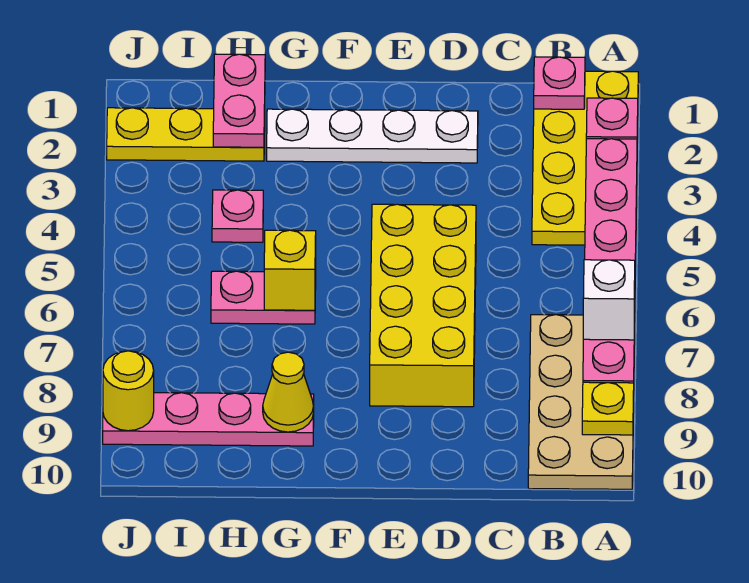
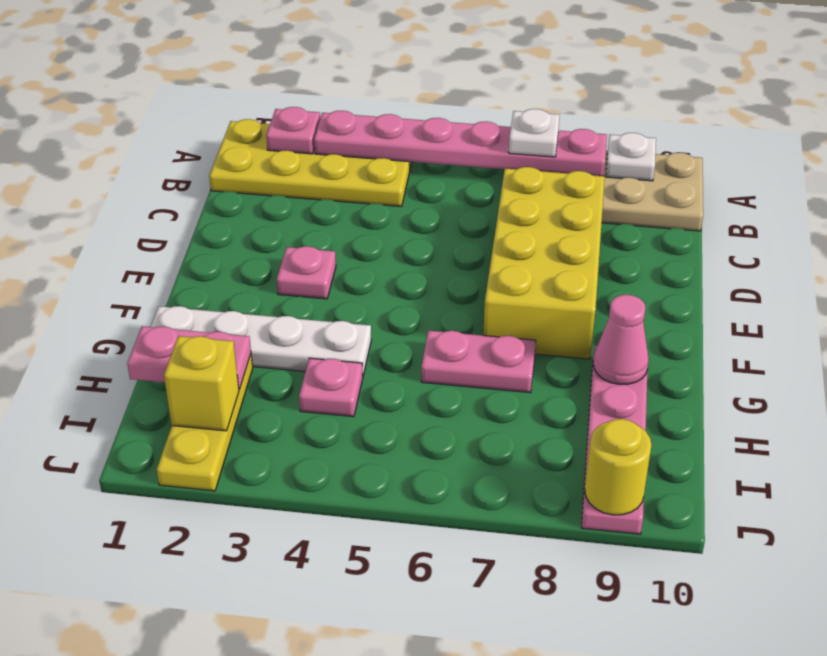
white brick A7 level 3 -> white plate A7 level 3
yellow plate A9 level 2 -> white plate A9 level 2
pink plate B1 level 2 -> pink plate E3 level 1
white plate D2:G2 level 1 -> white plate G1:G4 level 1
yellow brick D5:E8 level 1 -> yellow brick C7:F8 level 1
pink plate G6:H6 level 1 -> pink plate G6:G7 level 1
yellow brick G6 level 2 -> yellow brick I2 level 2
yellow cone G9 level 2 -> pink cone G9 level 2

